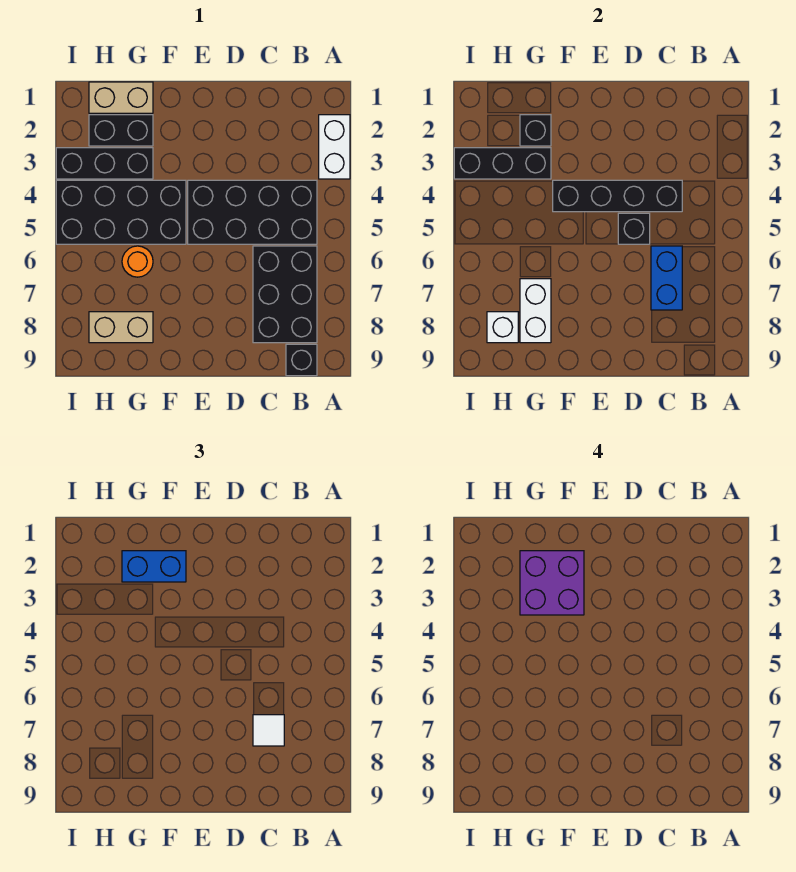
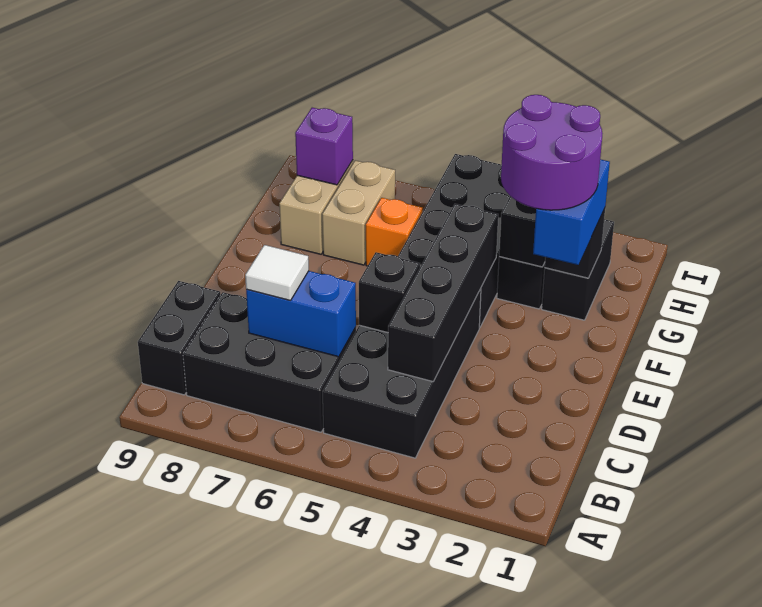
white brick A2:A3 level 1 -> none
black brick B9 level 1 -> black brick B9:C9 level 1
purple brick F2:G3 level 4 -> purple round brick F2:G3 level 4
tan brick G1:H1 level 1 -> tan brick G7:H7 level 1
orange round brick G6 level 1 -> orange brick G6 level 1
white brick G7:G8 level 2 -> none
white brick H8 level 2 -> purple brick H8 level 2

